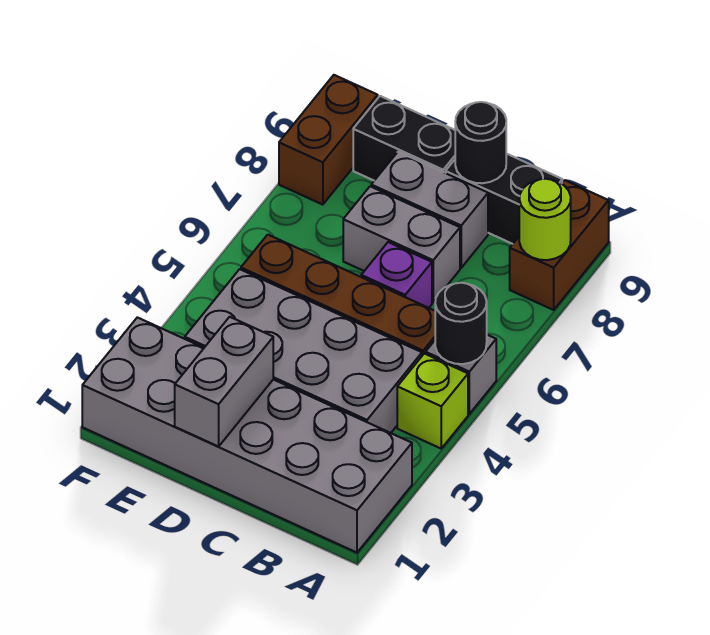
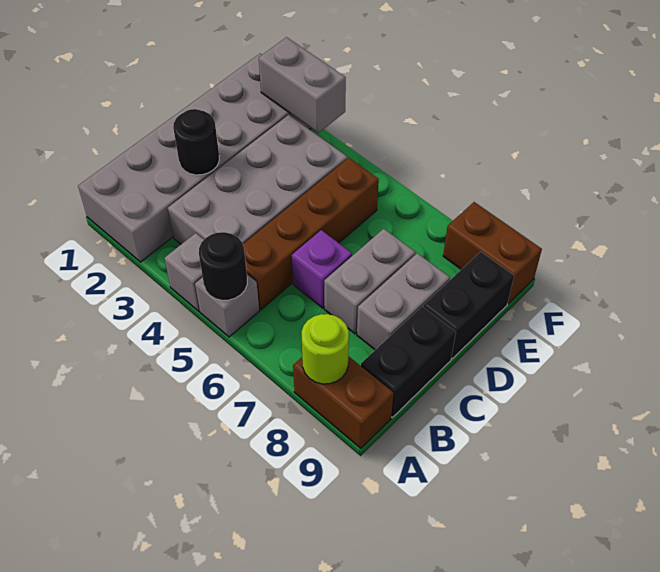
lime brick A4 level 1 -> grey brick A4 level 1
black round brick C9 level 2 -> black round brick C2 level 2
grey brick D1:D2 level 2 -> grey brick F2:F3 level 2

